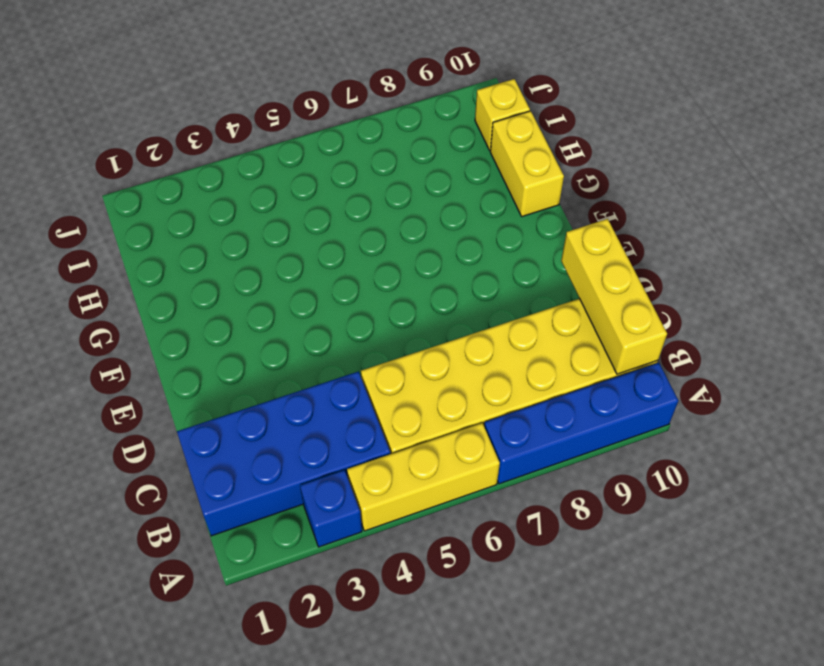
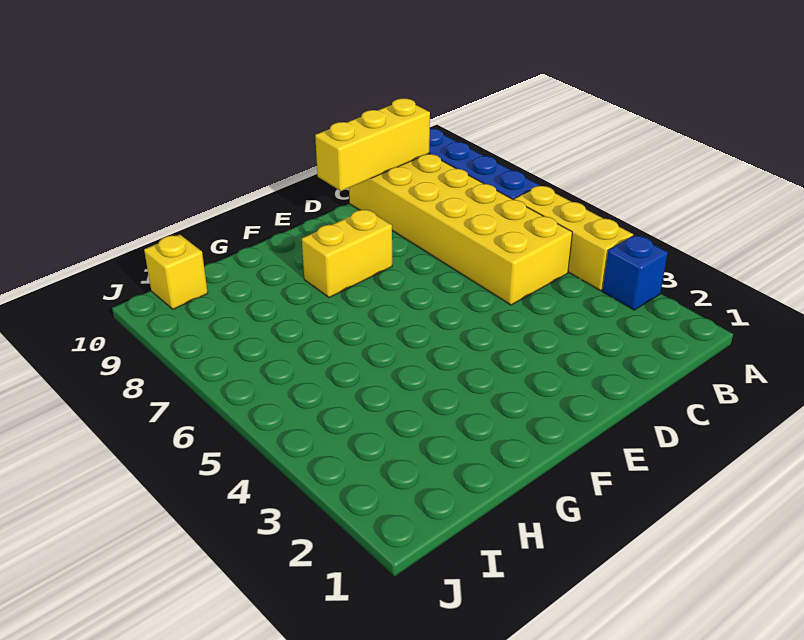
blue brick B1:C4 level 1 -> none
yellow brick G10:H10 level 1 -> yellow brick E8:F8 level 1

